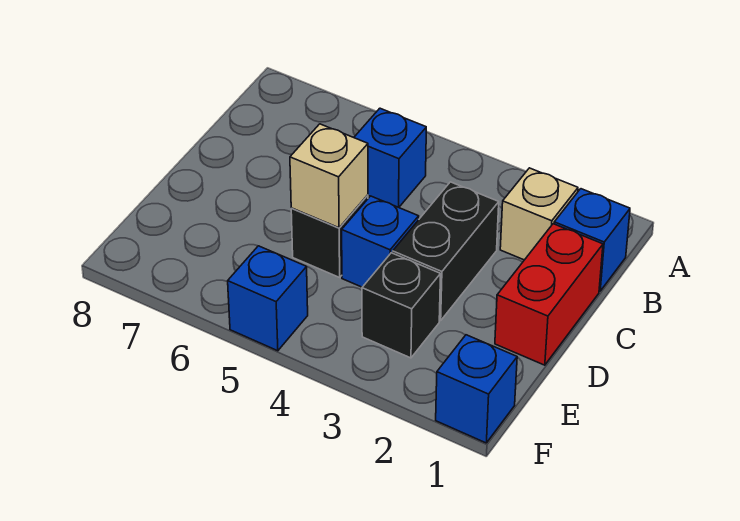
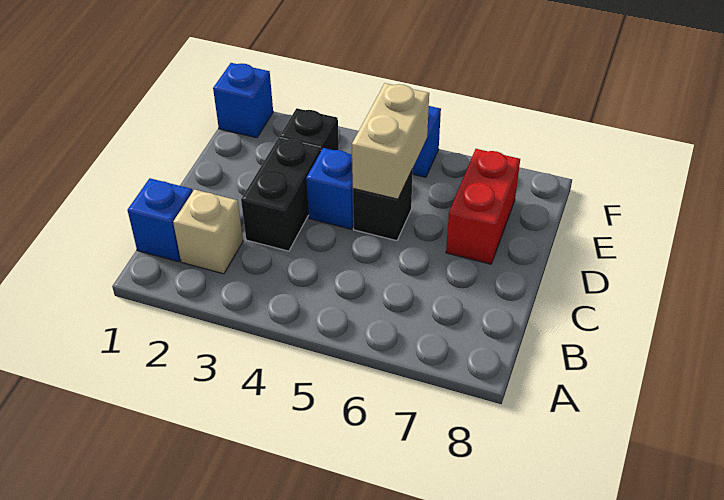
blue brick B5 level 1 -> none
red brick C1:D1 level 1 -> red brick D7:E7 level 1
tan brick D5 level 2 -> tan brick D5:E5 level 2

